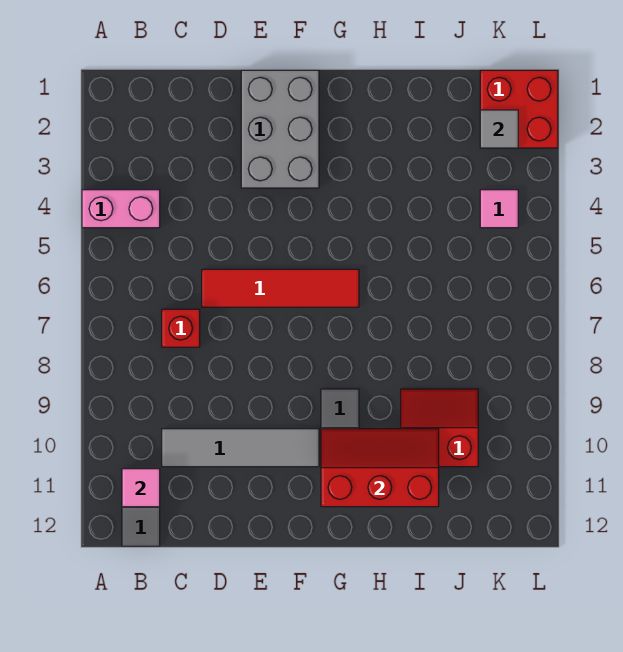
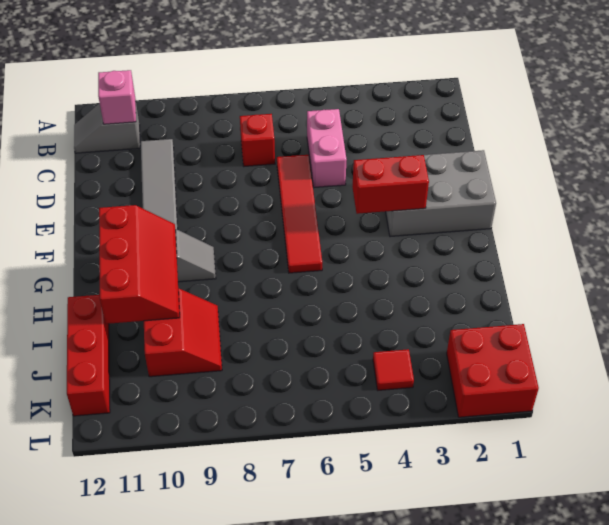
pink brick A4:B4 level 1 -> pink brick C5:D5 level 1
pink tile B11 level 2 -> pink brick B11 level 2
none -> red brick F3:F4 level 2
none -> red brick I12:K12 level 1
grey tile K2 level 2 -> none
pink tile K4 level 1 -> red tile K4 level 1

